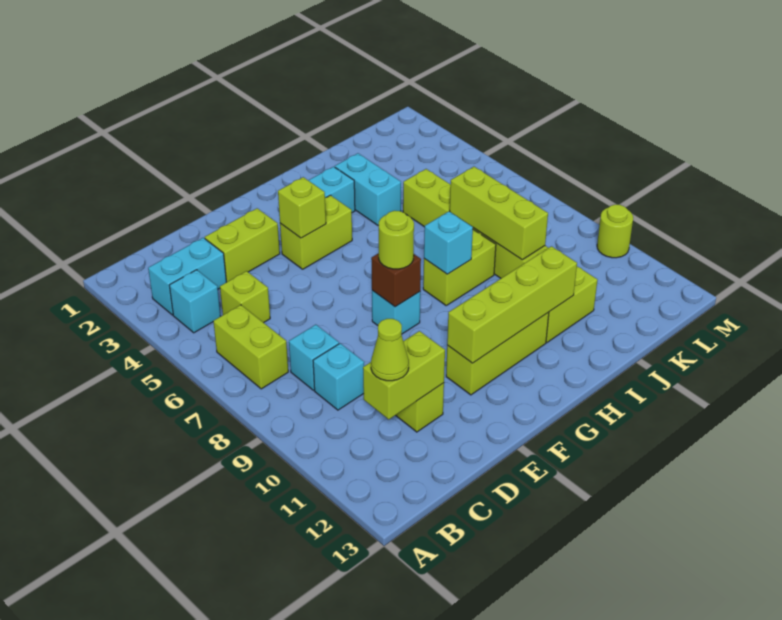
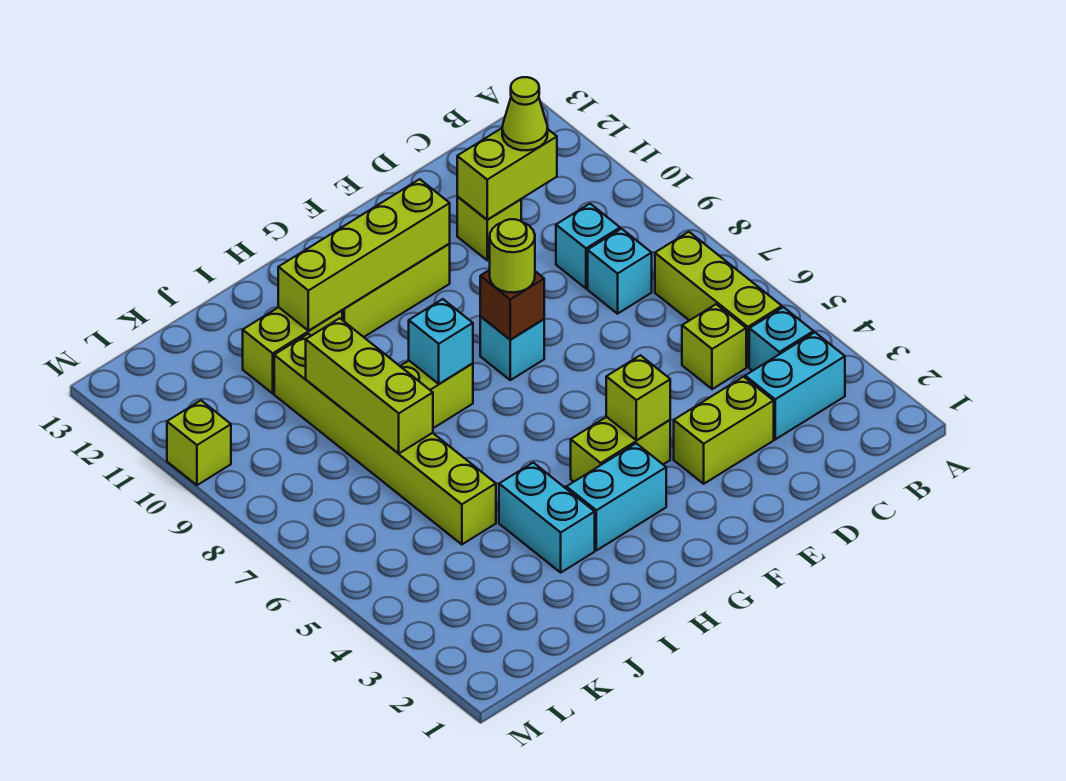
lime brick B6:B7 level 1 -> lime brick B5:B7 level 1
lime round brick M10 level 1 -> lime brick M10 level 1

